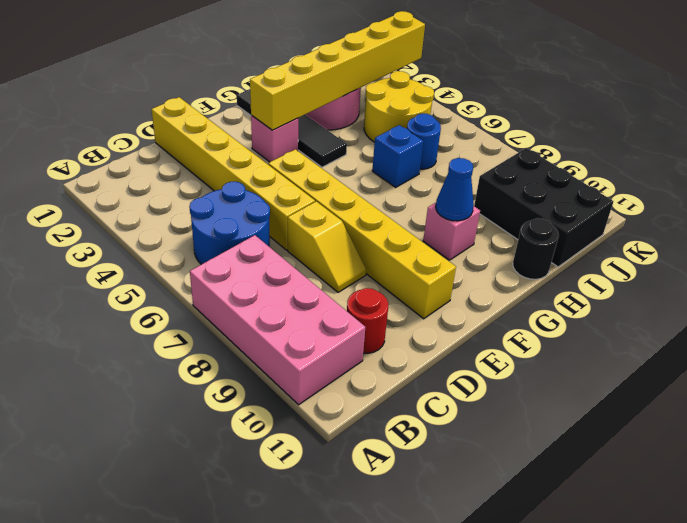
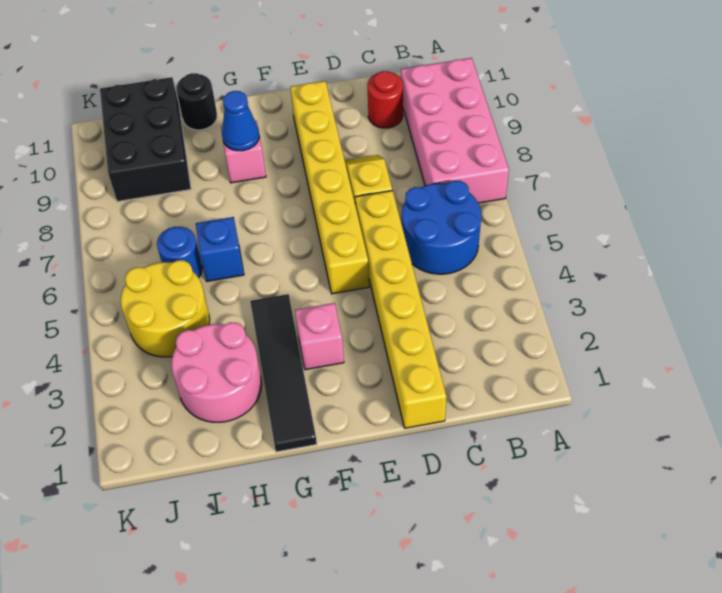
yellow brick F3:K3 level 2 -> none

